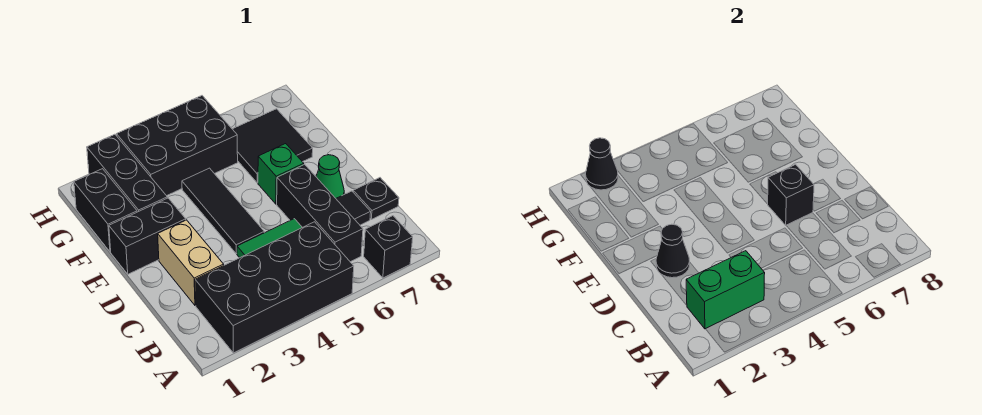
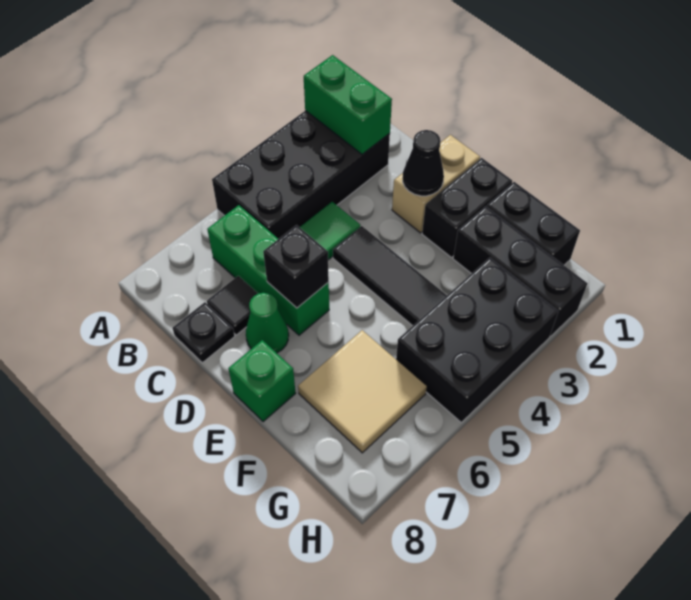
black brick A7 level 1 -> none
green brick B2:B3 level 2 -> green brick A2:B2 level 2
black brick B6:D6 level 1 -> green brick B6:D6 level 1
tan brick C2:D2 level 1 -> tan brick D1:D2 level 1
green brick E6 level 1 -> green brick E8 level 1
black tile F6:G7 level 1 -> tan tile F6:G7 level 1
black cone H2 level 2 -> none

